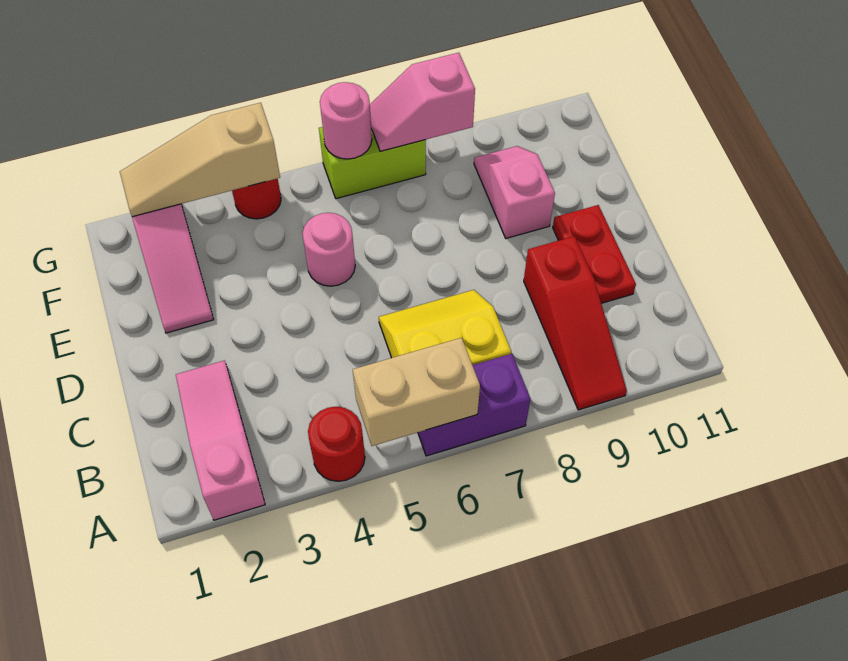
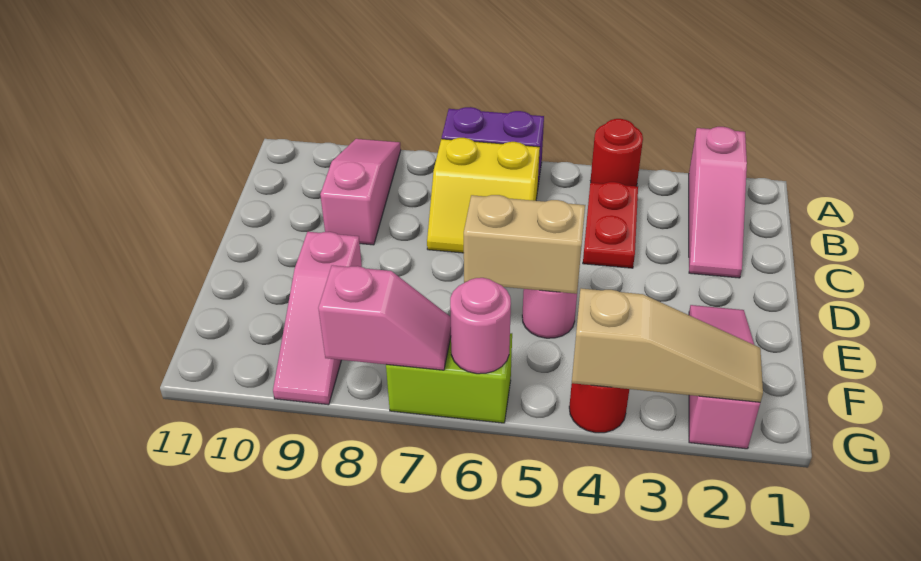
tan brick A5:A6 level 2 -> tan brick E5:E6 level 2
red slope A9:C9 level 1 top C -> pink slope A9:C9 level 1 top C
red plate C10:D10 level 1 -> red plate B4:C4 level 1
pink slope E9:F9 level 1 top E -> pink slope E9:G9 level 1 top E

